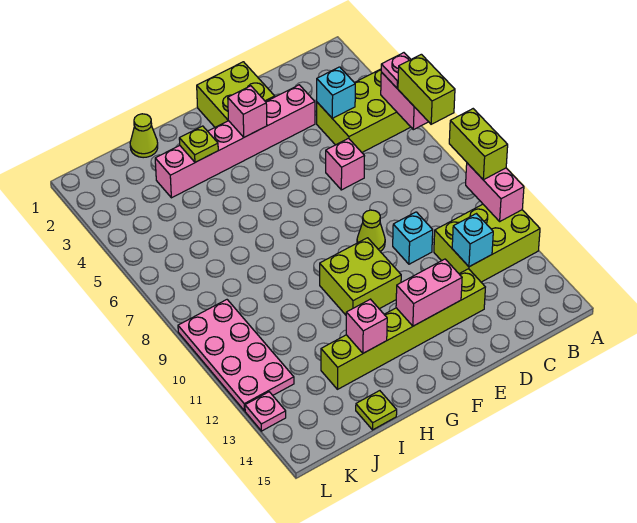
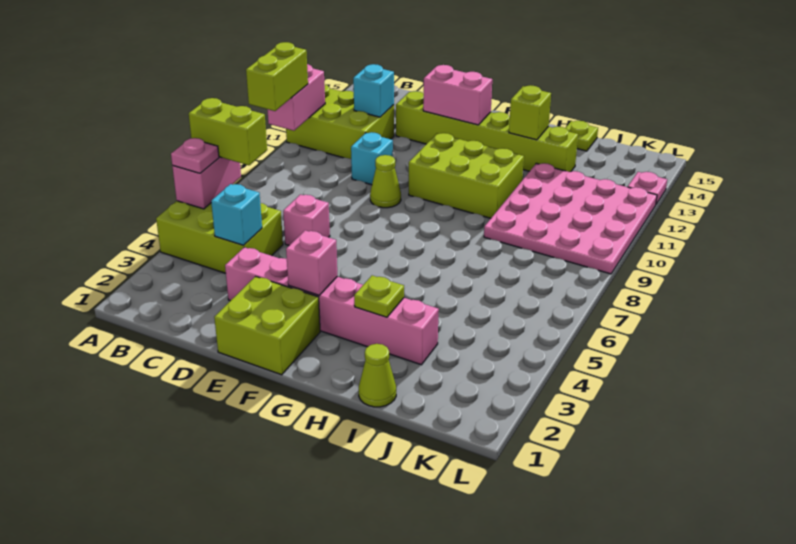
lime brick A6:A7 level 3 -> lime brick A6:B6 level 3
lime brick F10:G11 level 1 -> lime brick F10:H11 level 1
pink brick H13 level 2 -> lime brick H13 level 2
pink plate K9:L12 level 1 -> pink plate I9:L12 level 1

